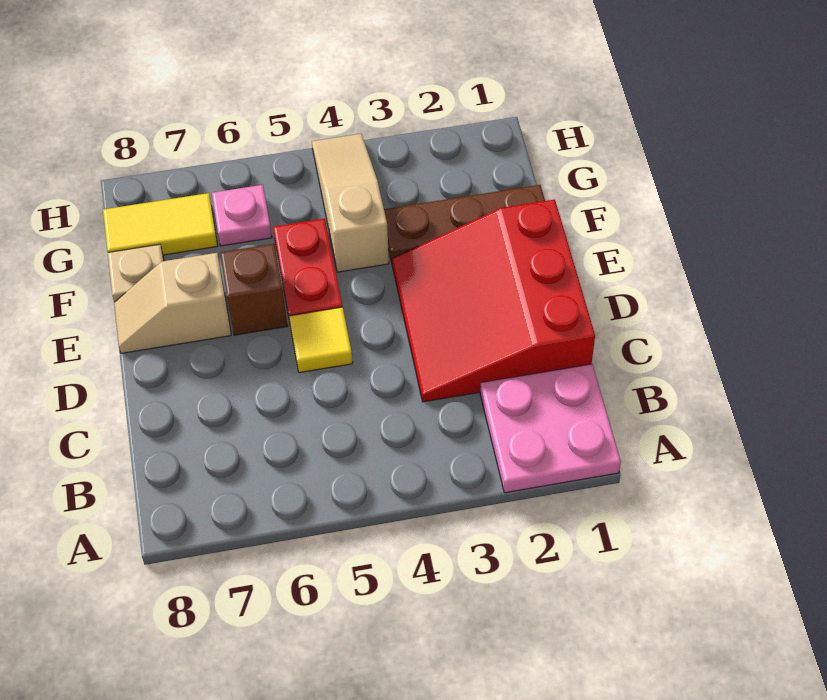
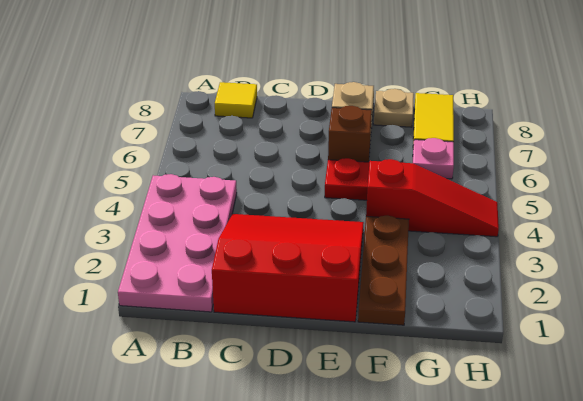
pink plate A1:B2 level 1 -> pink plate A1:B4 level 1
yellow tile D5 level 1 -> yellow tile B8 level 1
tan slope F4:H4 level 1 top F -> red slope F4:H4 level 1 top F

